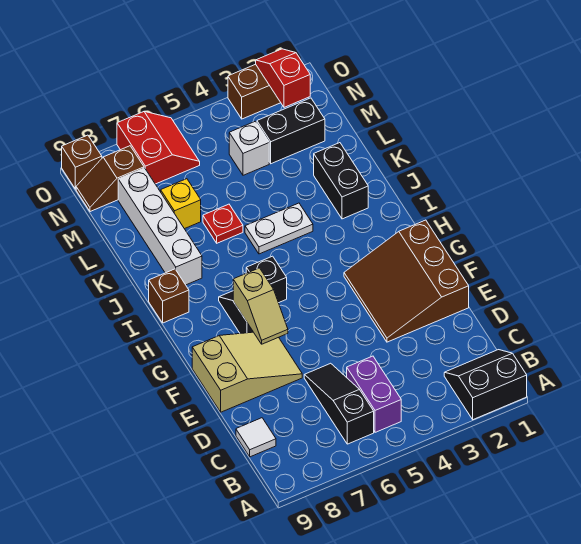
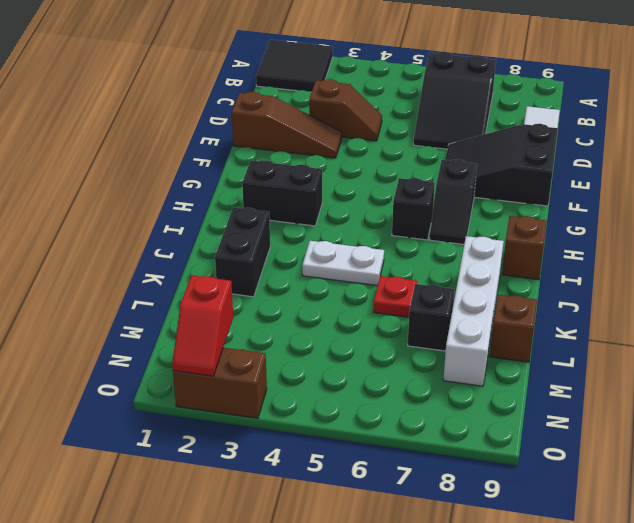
black slope A1:B2 level 1 top A -> black tile A1:B2 level 1
purple brick B5:C5 level 1 -> none
black slope B6:D6 level 1 top B -> black slope B6:D7 level 1 top B
brown slope E1:G3 level 1 top 1 -> brown slope E1:E3 level 1 top 1
tan slope E7:F9 level 1 top 9 -> black slope E7:F9 level 1 top 9
tan slope F7:G7 level 2 top G -> none
yellow brick L7 level 1 -> black brick L7 level 1
black brick M2:M3 level 1 -> black brick H2:H3 level 1
white brick M4 level 1 -> none
red slope N6:O7 level 1 top 7 -> none
brown slope N8:N9 level 1 top 8 -> brown slope D3:D4 level 1 top 3
brown brick O9 level 1 -> brown brick L9 level 1

